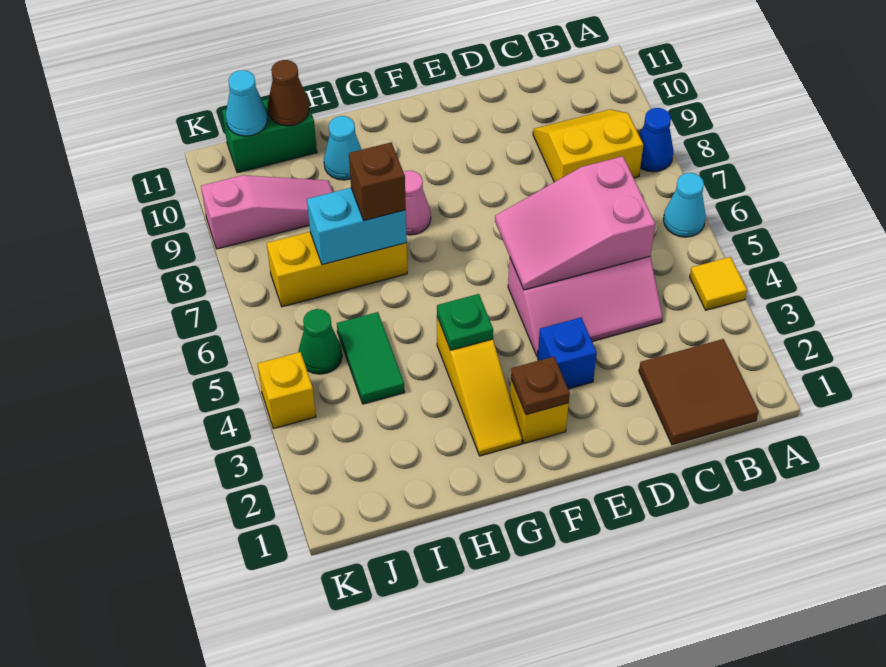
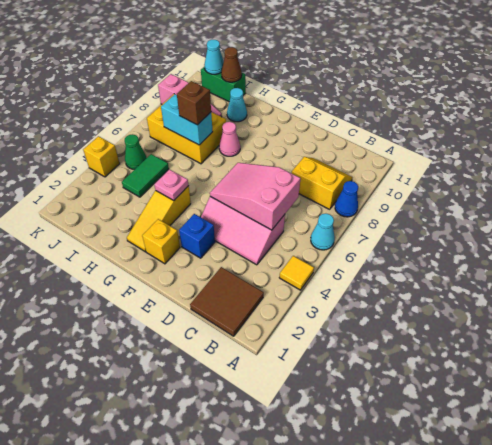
brown plate F2 level 2 -> none
green plate G4 level 2 -> pink plate G4 level 2
yellow brick H7:J7 level 1 -> yellow brick H7:J8 level 1

